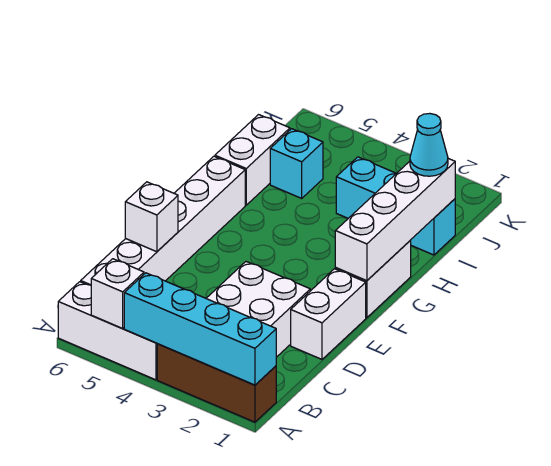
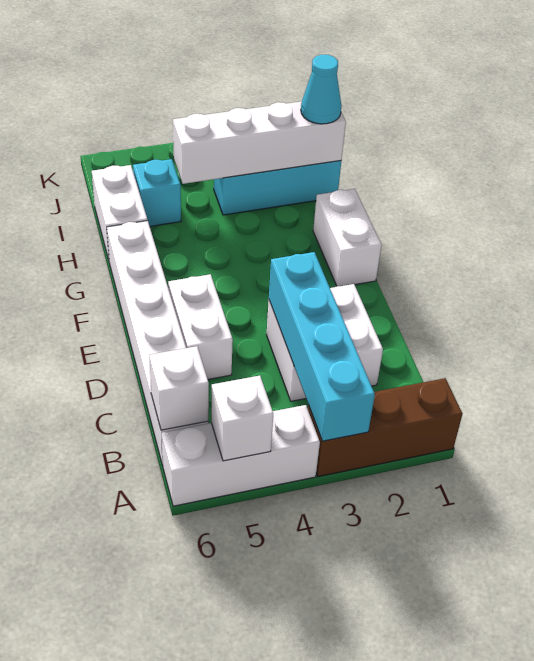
cyan brick A1:A4 level 2 -> cyan brick A3:D3 level 2
white brick D1:E1 level 1 -> white brick D5:E5 level 1
white brick D6 level 2 -> white brick B6 level 2
white brick F1:I1 level 2 -> white brick I1:I4 level 2

